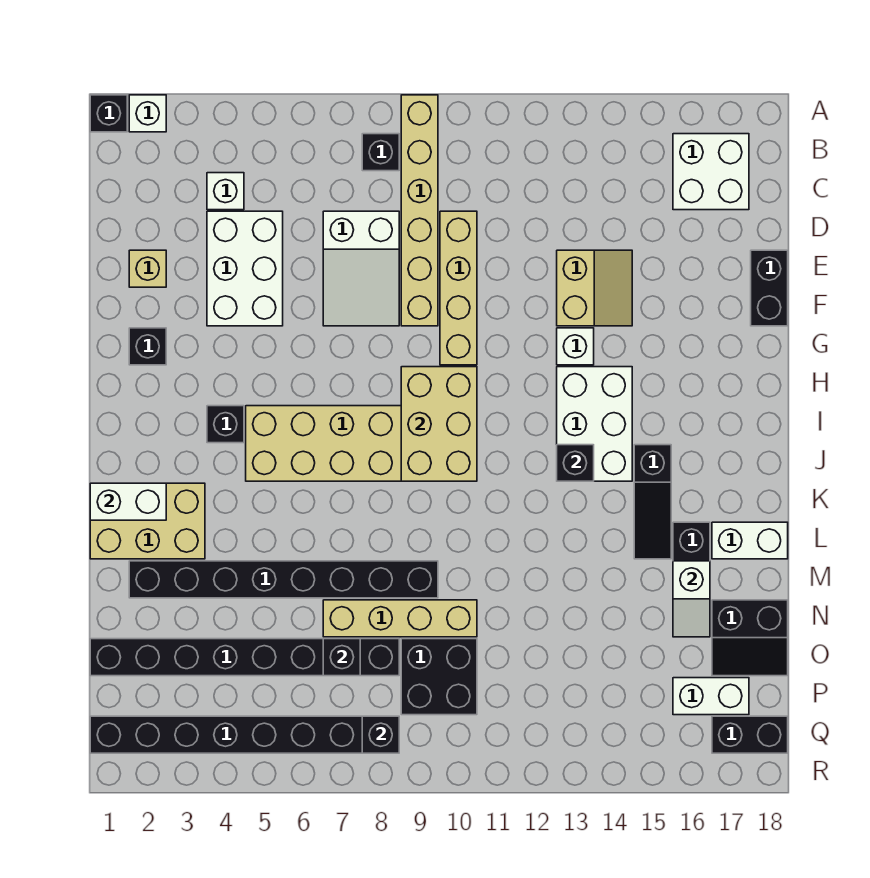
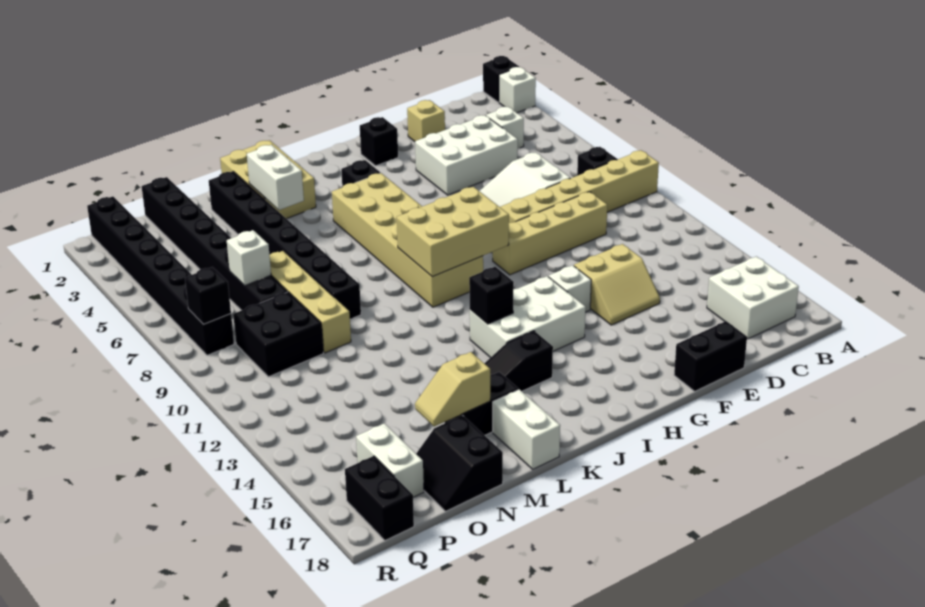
white brick K1:K2 level 2 -> white brick L3:L4 level 2
white slope M16:N16 level 2 top M -> tan slope M16:N16 level 2 top M
black brick O7 level 2 -> white brick O7 level 2

